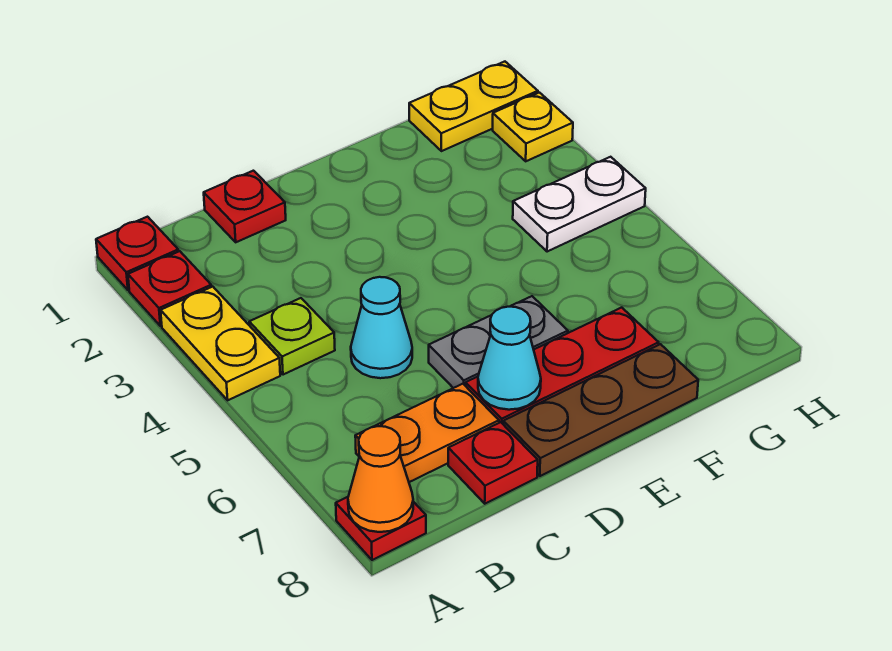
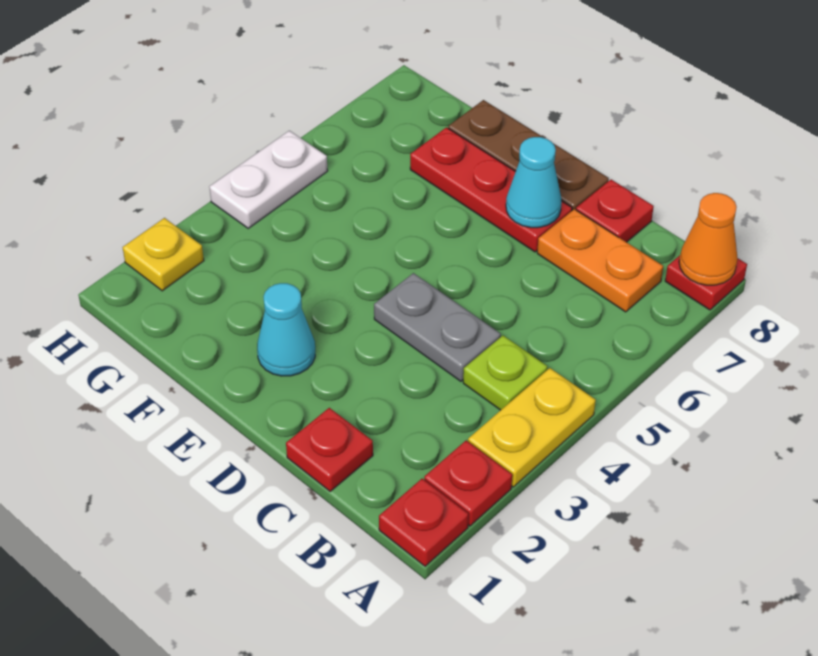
cyan cone C5 level 1 -> cyan cone E2 level 1
grey plate D6:E6 level 1 -> grey plate C4:D4 level 1
yellow plate G1:H1 level 1 -> none
white plate G4:H4 level 1 -> white plate H4:H5 level 1

